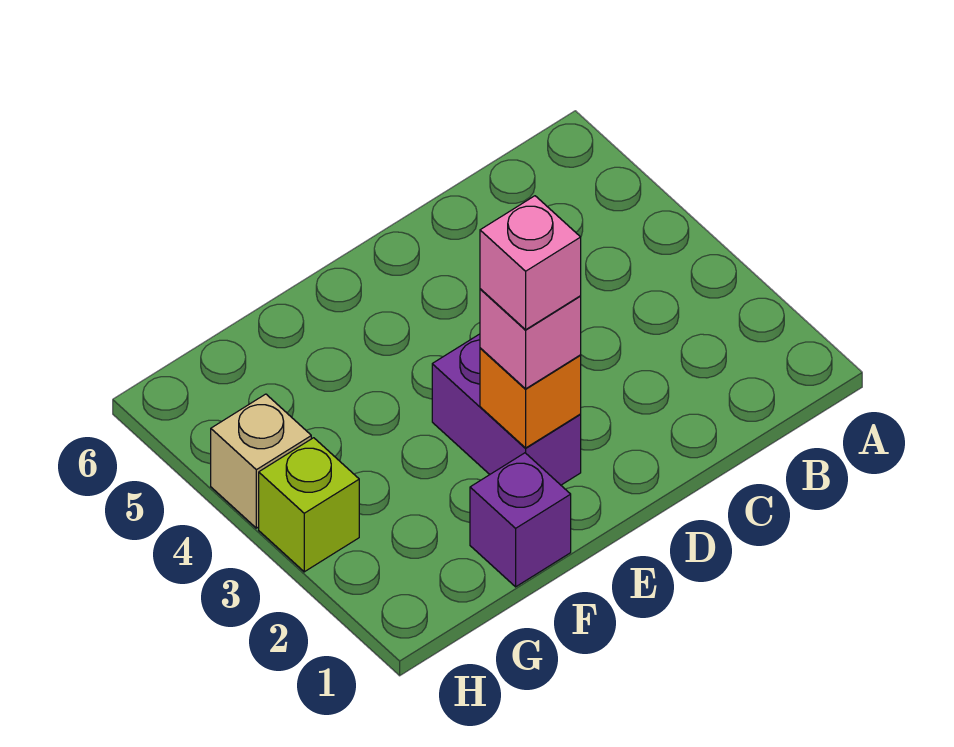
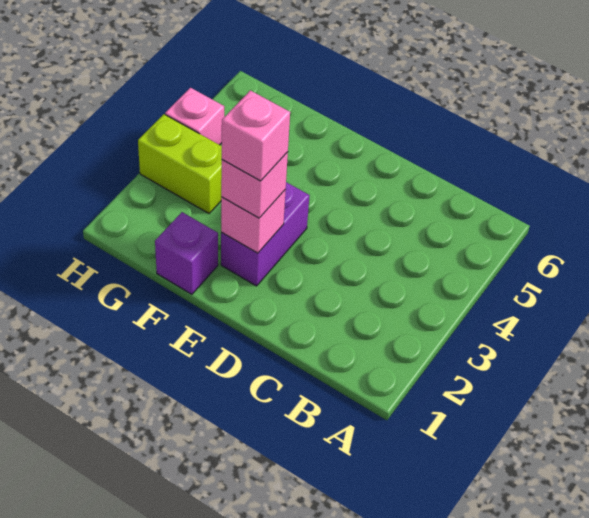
orange brick E2 level 2 -> pink brick E2 level 2
lime brick H3 level 1 -> lime brick G3:H3 level 1
tan brick H4 level 1 -> pink brick H4 level 1

